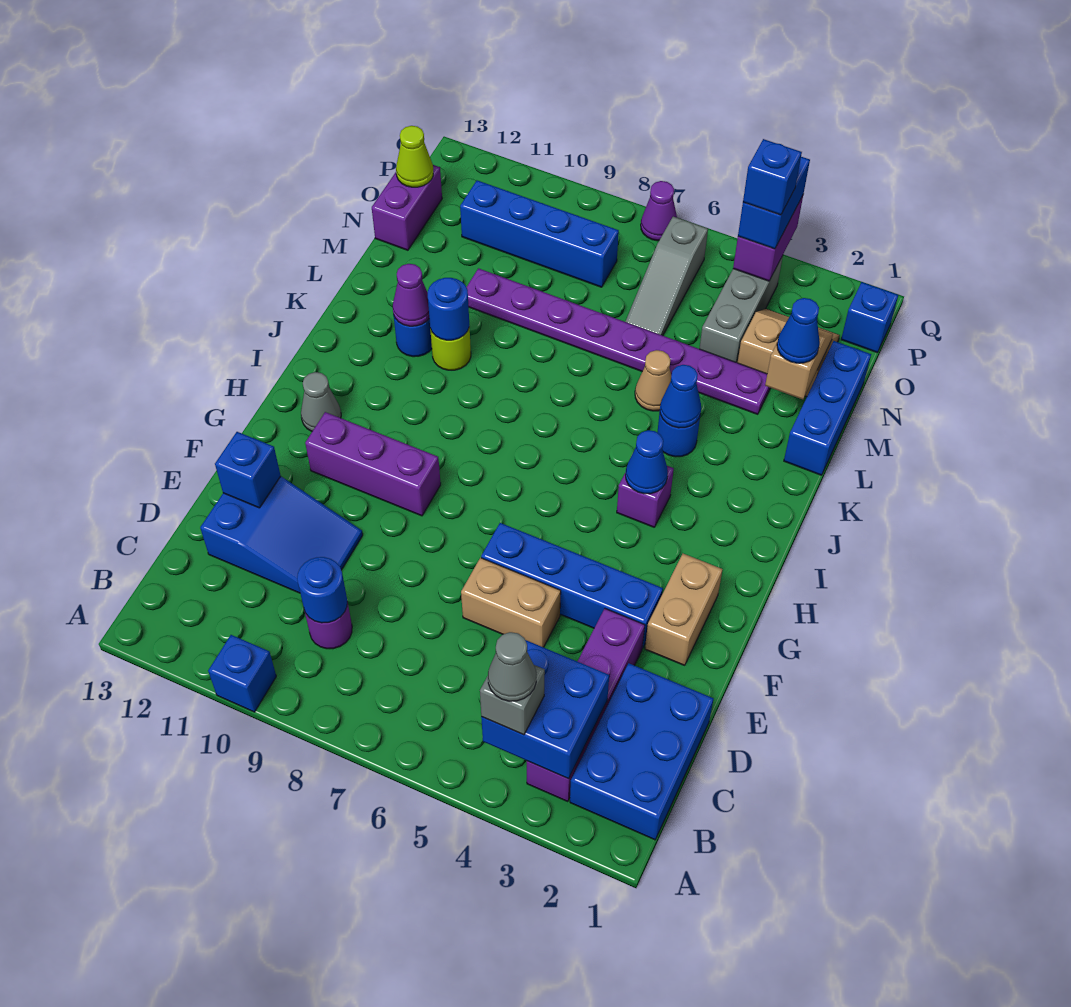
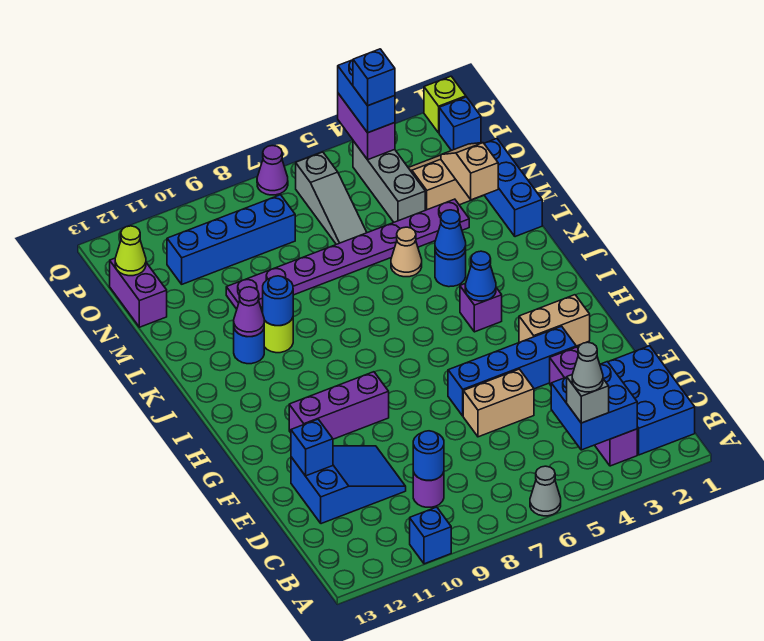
tan brick F2:G2 level 1 -> tan brick G2:G3 level 1
grey cone H12 level 1 -> grey cone A6 level 1
blue cone M2 level 3 -> none
none -> lime brick Q1 level 1

